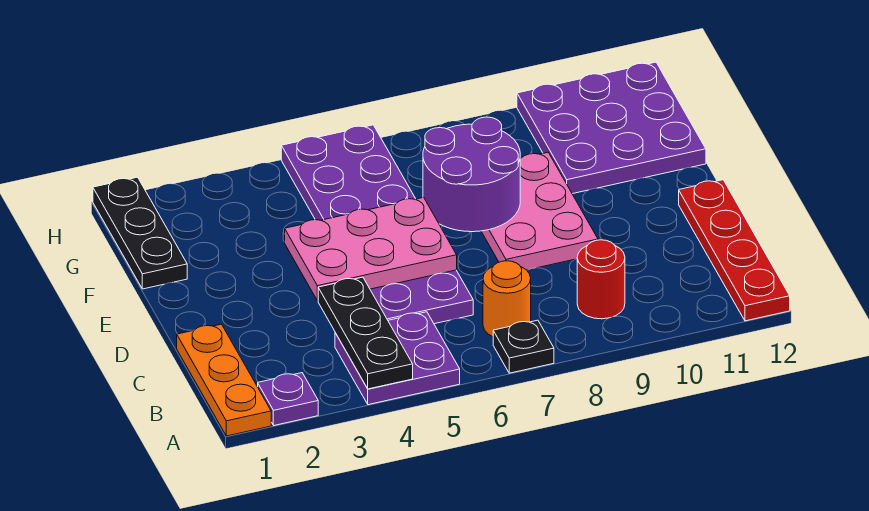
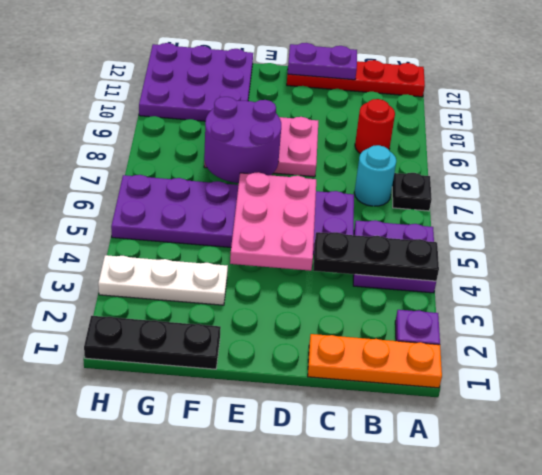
orange round brick B7 level 1 -> cyan round brick B7 level 1
none -> purple plate C12:D12 level 2
none -> white plate F3:H3 level 1

